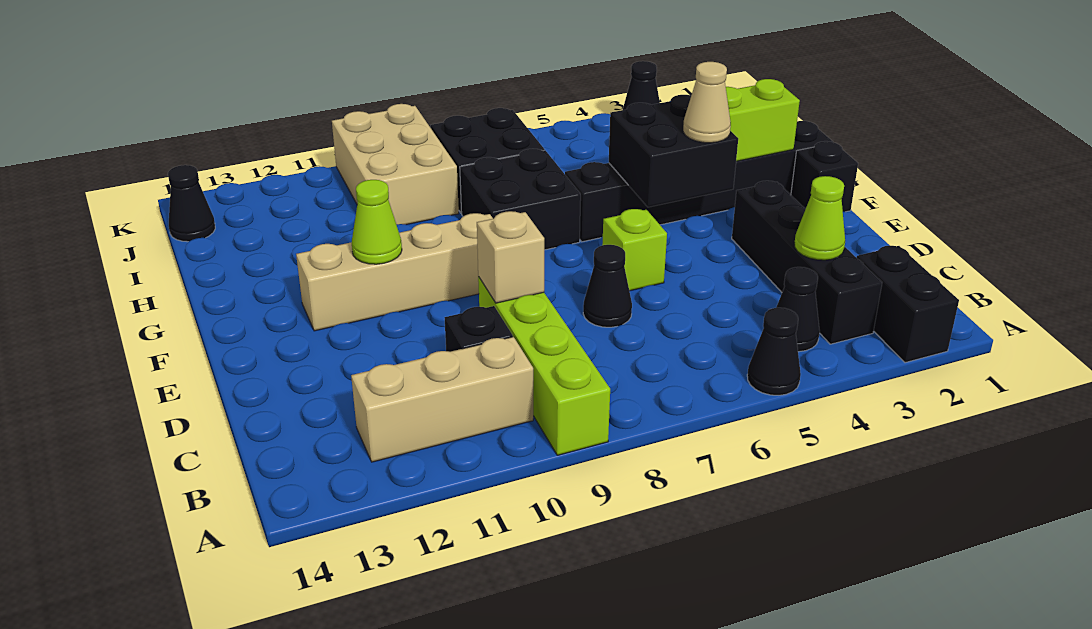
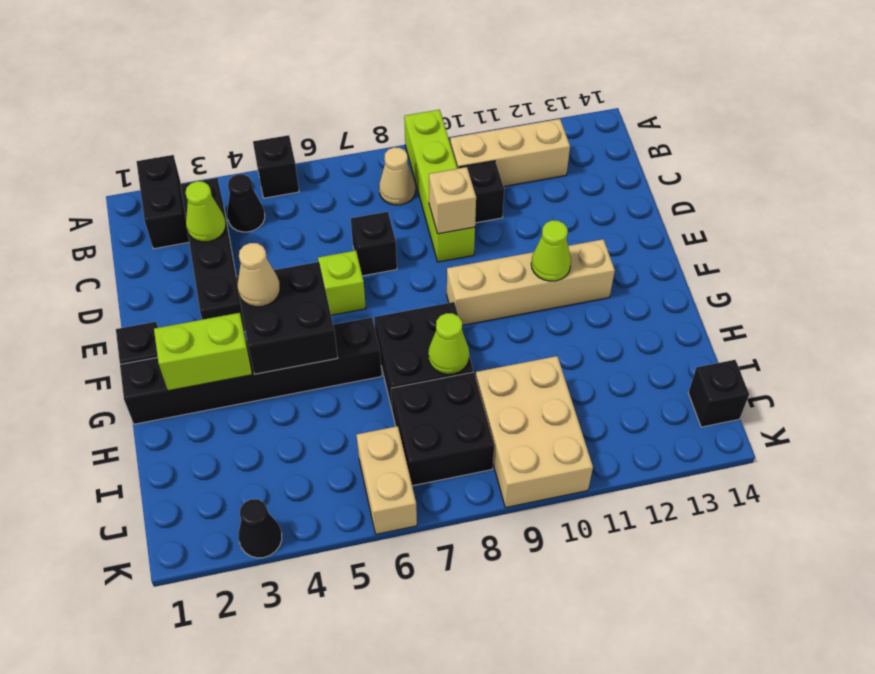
black cone A5 level 1 -> black brick A5 level 1
none -> tan cone B8 level 1
black cone D7 level 1 -> black brick D7 level 1
none -> lime cone H8 level 2
none -> tan brick J6:K6 level 1
black cone J14 level 1 -> black brick J14 level 1

